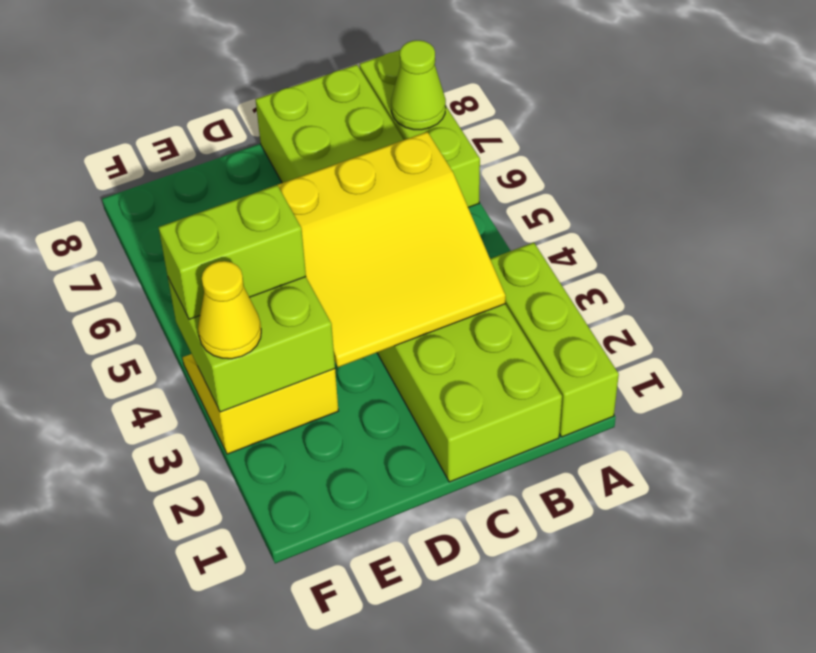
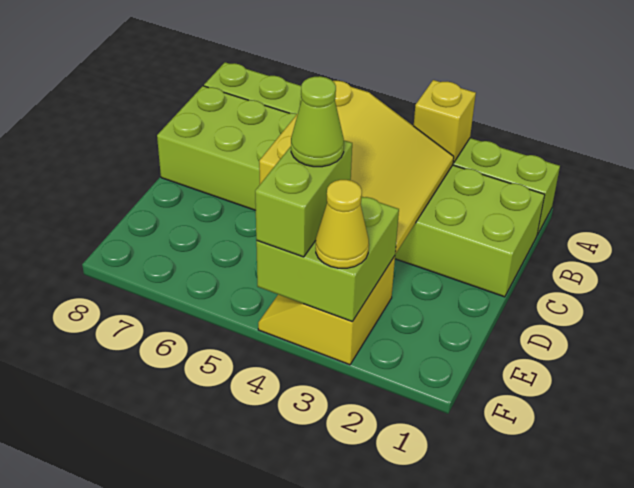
none -> yellow brick A3 level 2
lime cone A7 level 2 -> lime cone E4 level 4

